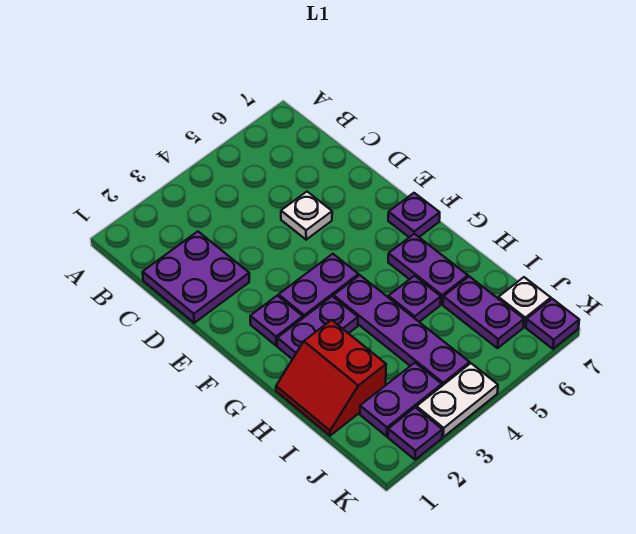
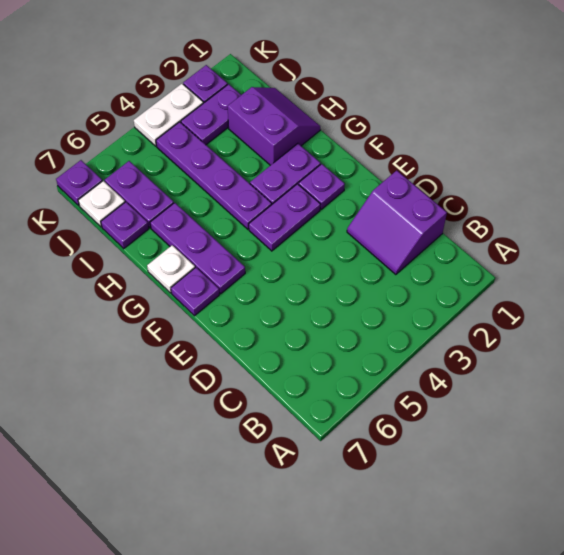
purple plate C1:D2 level 1 -> purple slope C1:D2 level 1 top 1
white plate D5 level 1 -> white plate G7 level 1
purple plate G6:H6 level 1 -> purple plate F6:H6 level 1
red slope H1:I2 level 1 top 2 -> purple slope H1:I2 level 1 top 2
purple plate H5 level 1 -> purple plate I7 level 1

